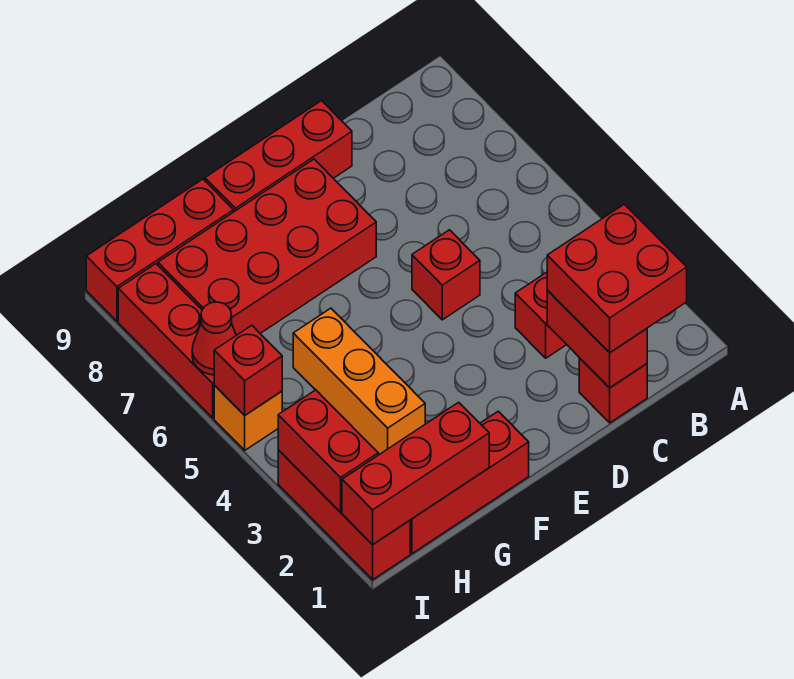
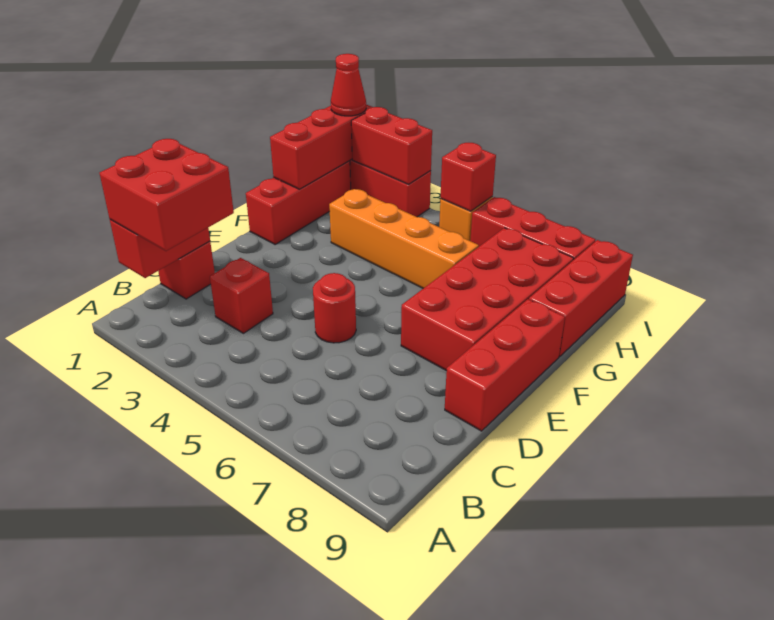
red brick C1:C2 level 2 -> red brick B1:C1 level 2
red brick D5 level 1 -> red round brick D5 level 1
orange brick G3:G5 level 1 -> orange brick G3:G6 level 1
red cone I6 level 2 -> red cone I1 level 3

